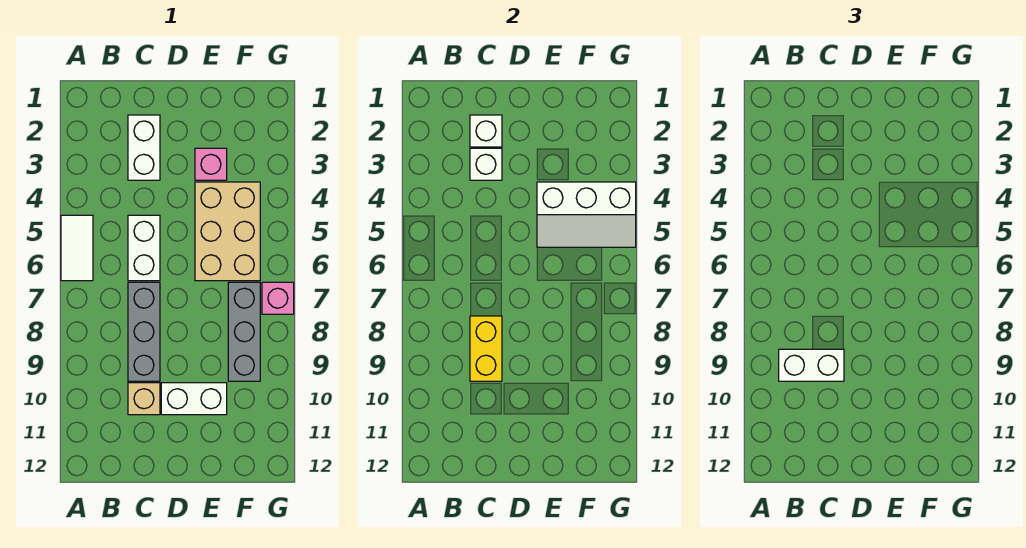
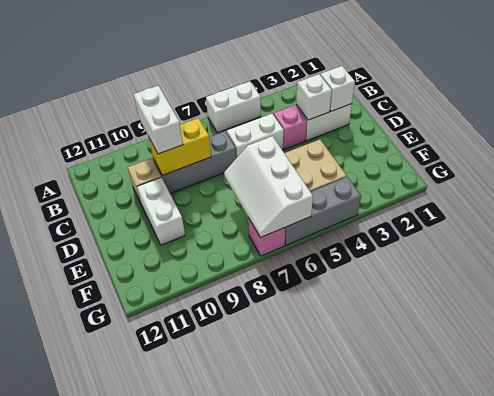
white tile A5:A6 level 1 -> white brick A5:A6 level 1
pink brick E3 level 1 -> pink brick C4 level 1
white slope E4:G5 level 2 top 4 -> white slope E6:G7 level 2 top 6
grey brick F7:F9 level 1 -> grey brick G4:G6 level 1

